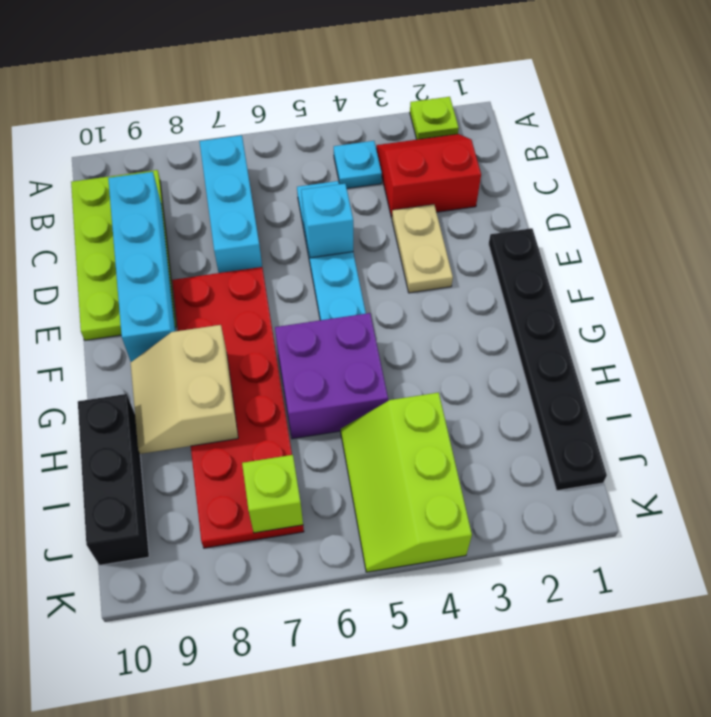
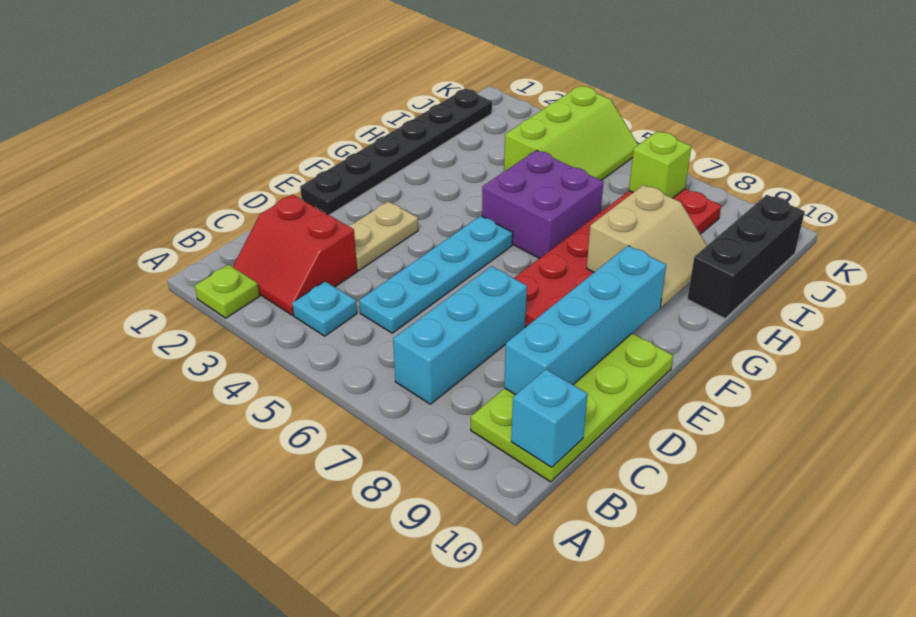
cyan brick D5 level 2 -> cyan brick B10 level 2

